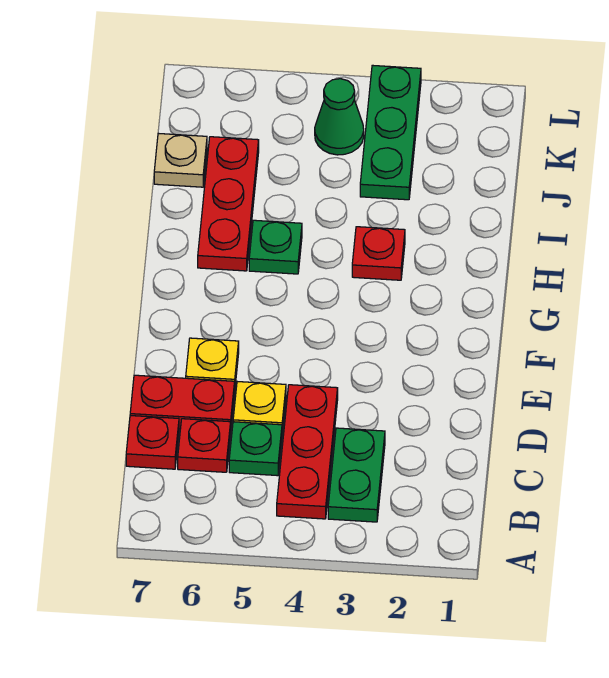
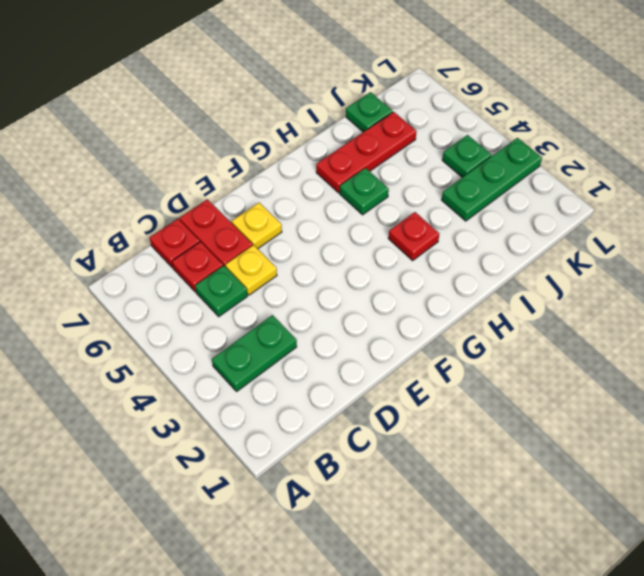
red plate B4:D4 level 1 -> none
tan plate J7 level 1 -> green plate J7 level 1
green cone K4 level 1 -> green plate K4 level 1

